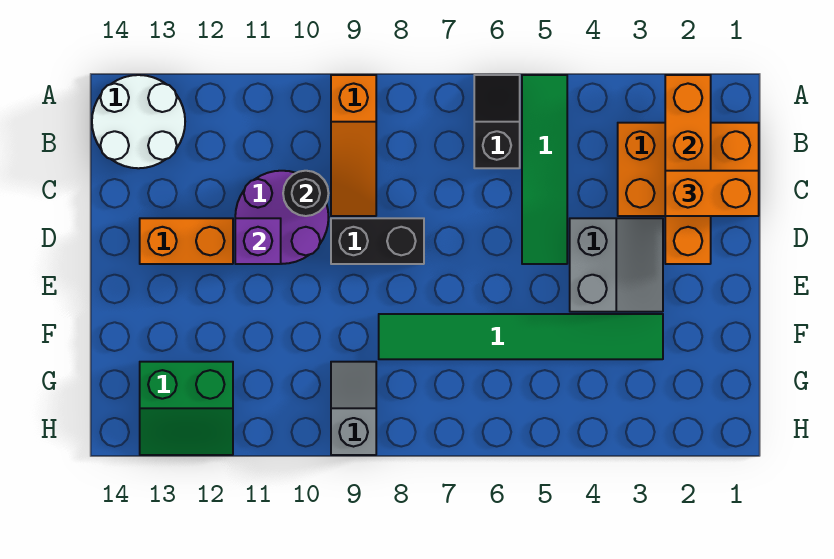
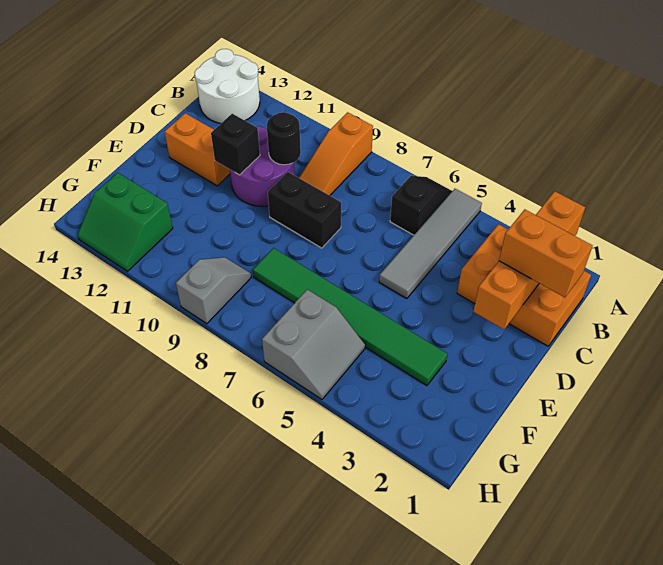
green tile A5:D5 level 1 -> grey tile A5:D5 level 1
grey slope D3:E4 level 1 top 4 -> grey slope G5:H6 level 1 top 6
purple brick D11 level 2 -> black brick D11 level 2

